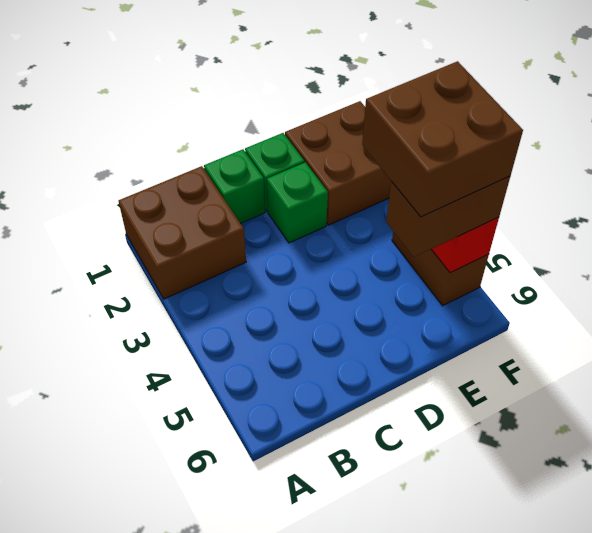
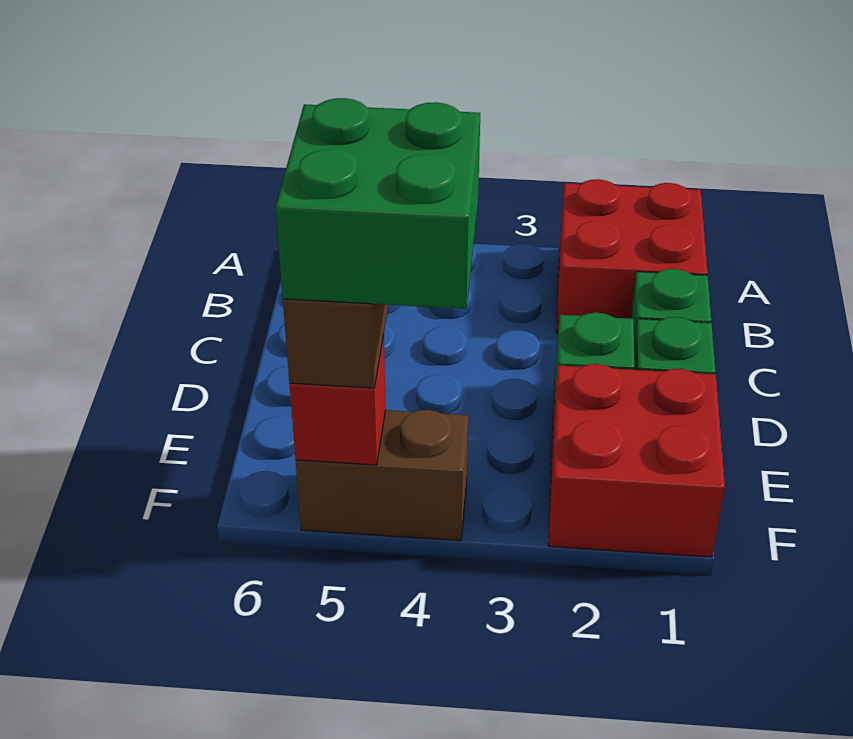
brown brick A1:B2 level 1 -> red brick A1:B2 level 1
brown brick E1:F2 level 1 -> red brick E1:F2 level 1
brown brick E4:F5 level 4 -> green brick E4:F5 level 4

